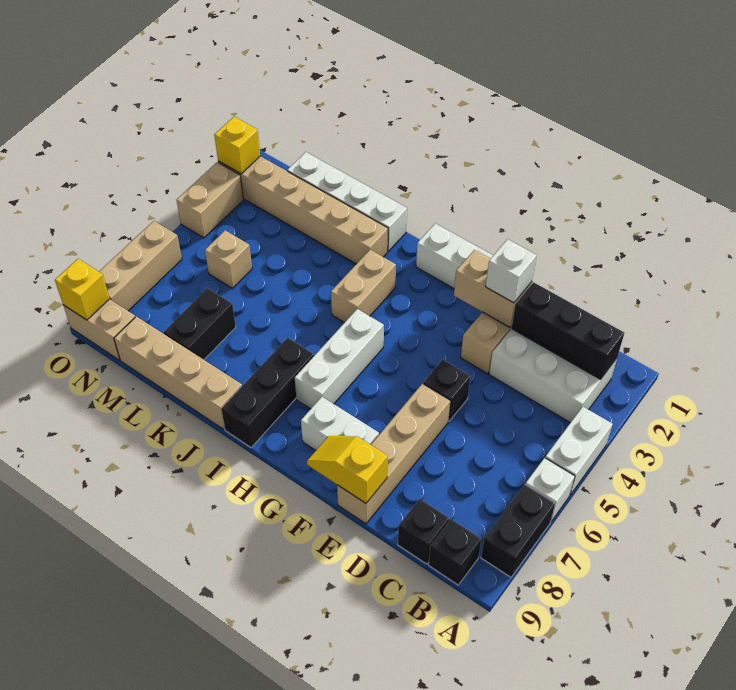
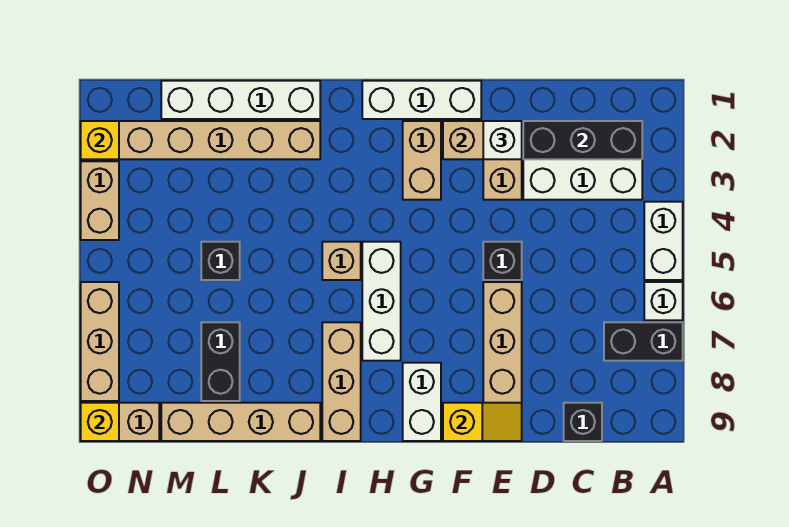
black brick A7:A8 level 1 -> black brick A7:B7 level 1
black brick B9 level 1 -> black brick L5 level 1
yellow slope E9:F9 level 2 top E -> yellow slope E9:F9 level 2 top F
white brick F8:G8 level 1 -> white brick G8:G9 level 1
tan brick I3:I4 level 1 -> tan brick G2:G3 level 1
black brick I7:I9 level 1 -> tan brick I7:I9 level 1
tan brick M5 level 1 -> tan brick I5 level 1

